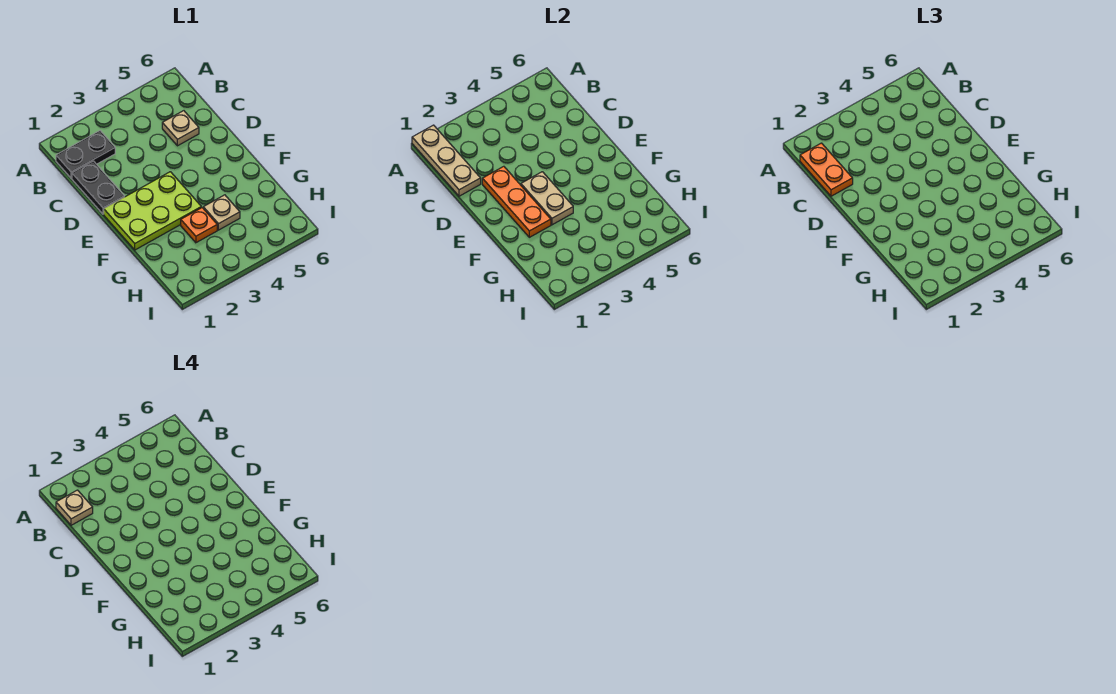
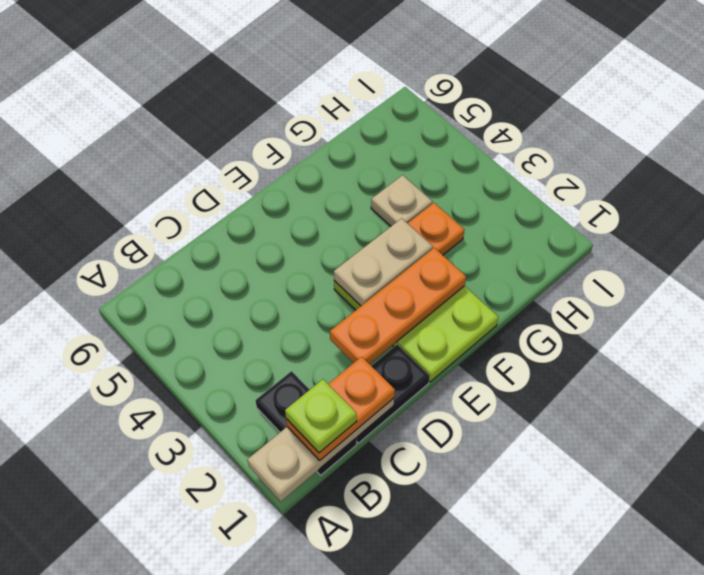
tan plate B1 level 4 -> lime plate B1 level 4
tan plate C5 level 1 -> none

